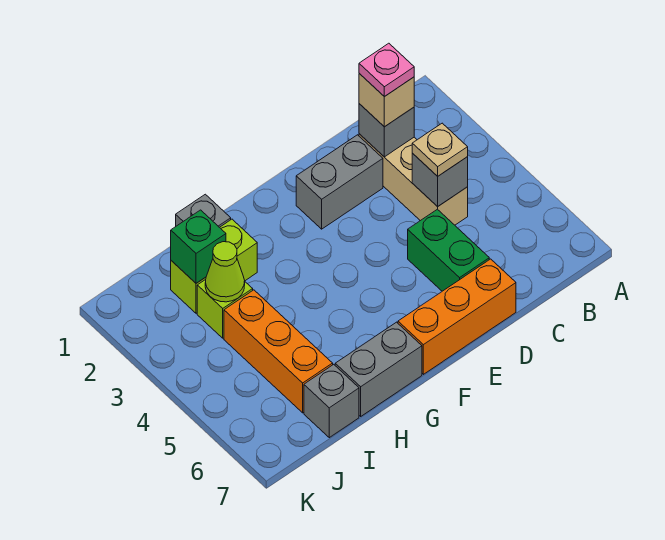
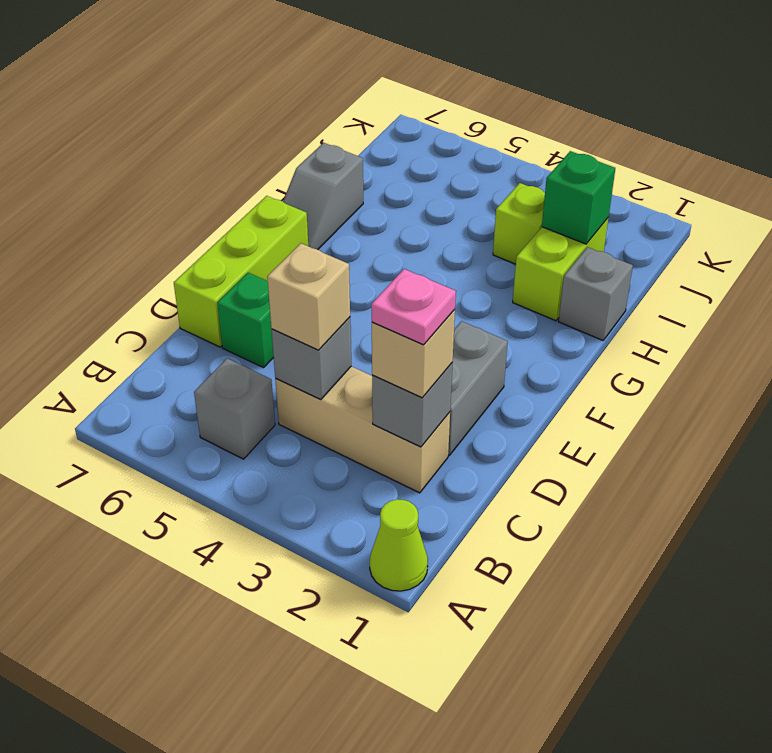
tan plate C4 level 3 -> tan brick C4 level 3
green brick D5:D6 level 1 -> green brick D6 level 1
orange brick D7:F7 level 1 -> lime brick D7:F7 level 1
grey brick G7:H7 level 1 -> grey slope G7:H7 level 1 top H
lime cone I3 level 2 -> lime cone A1 level 1
orange brick I4:I6 level 1 -> none
grey brick I7 level 1 -> grey brick B5 level 1

